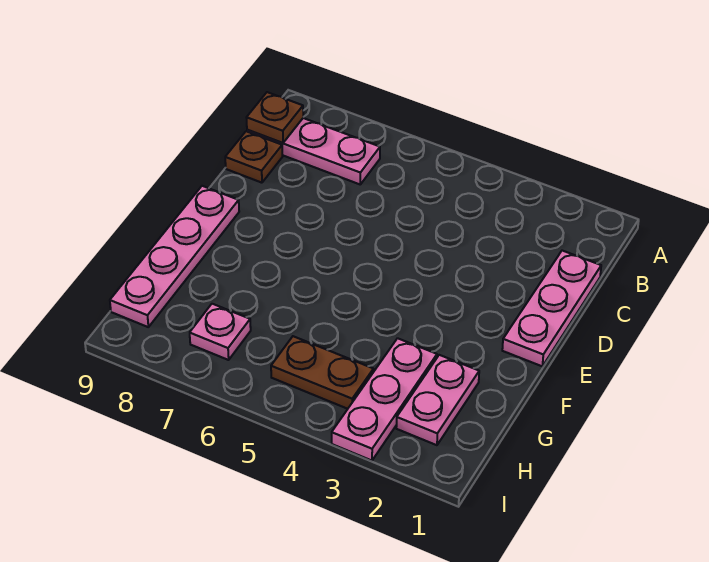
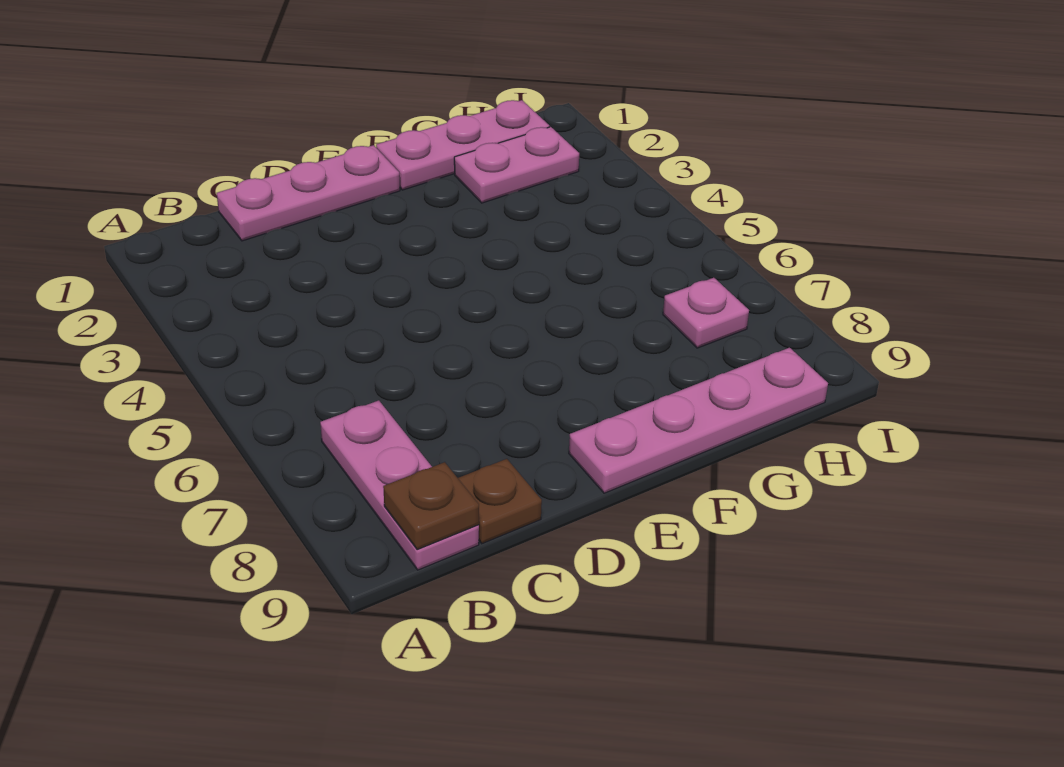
pink plate G3:I3 level 1 -> pink plate F1:H1 level 1
brown plate H4:H5 level 1 -> none

